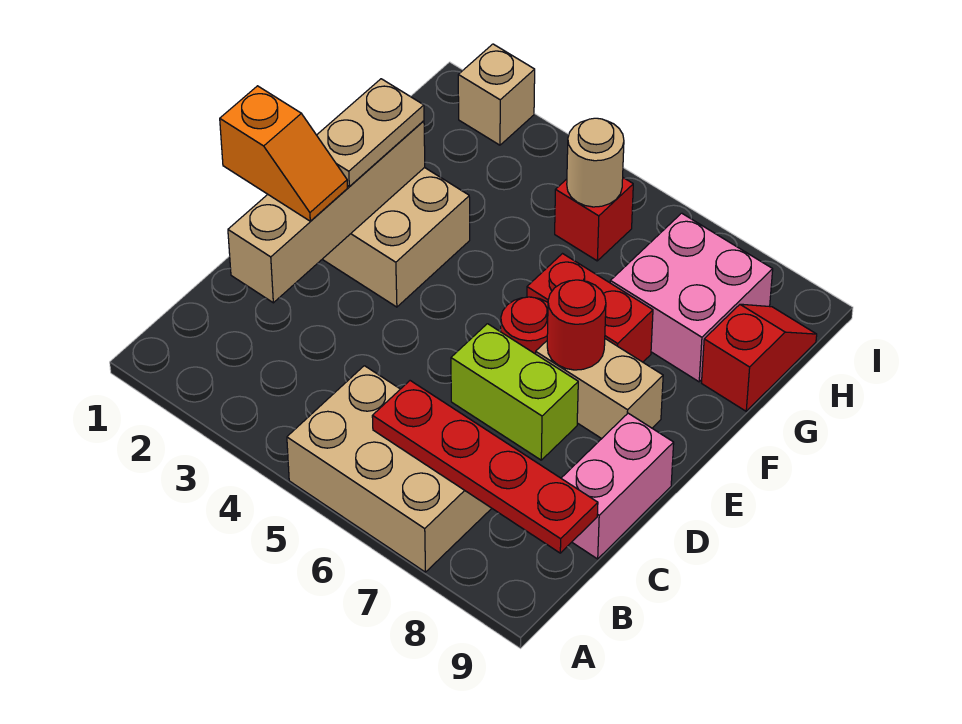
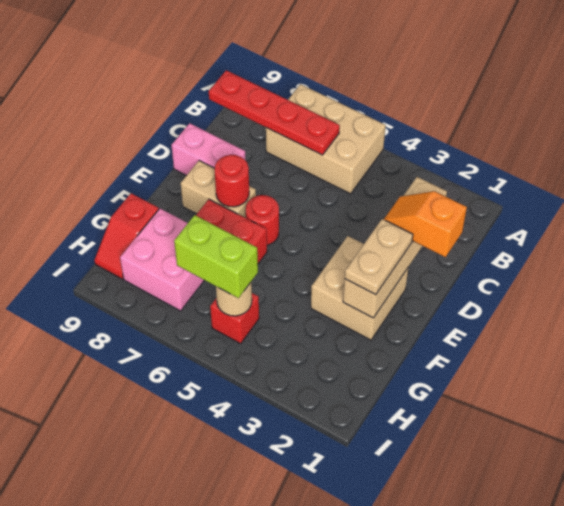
pink brick C9:D9 level 1 -> pink brick D8:D9 level 1
lime brick D6:D7 level 1 -> lime brick H5:H6 level 3
tan brick I2 level 1 -> none

